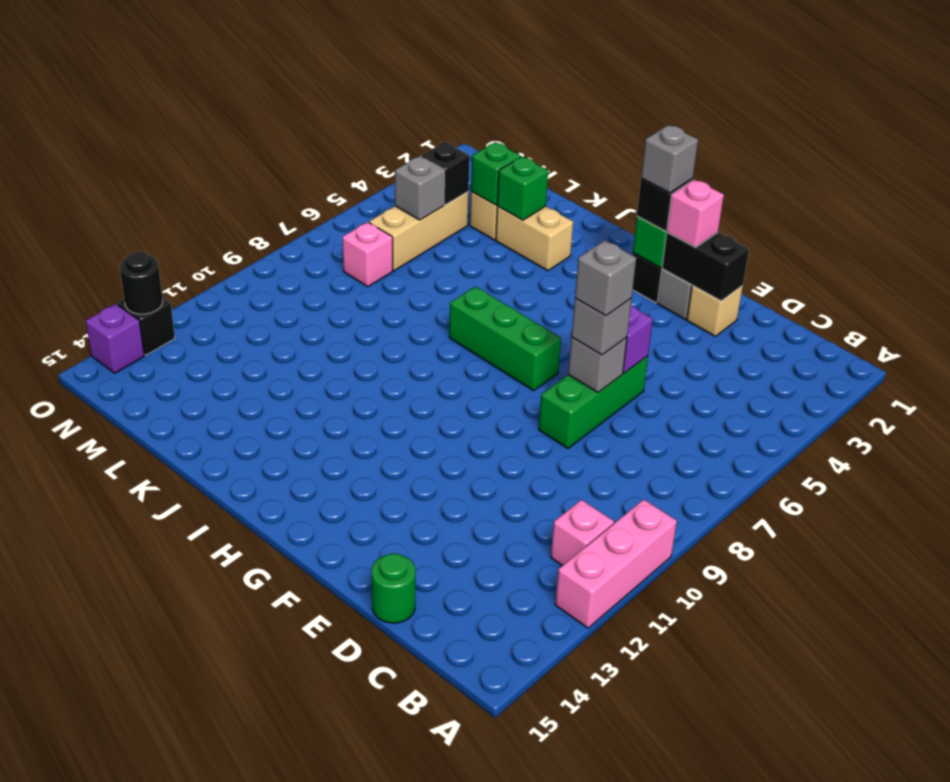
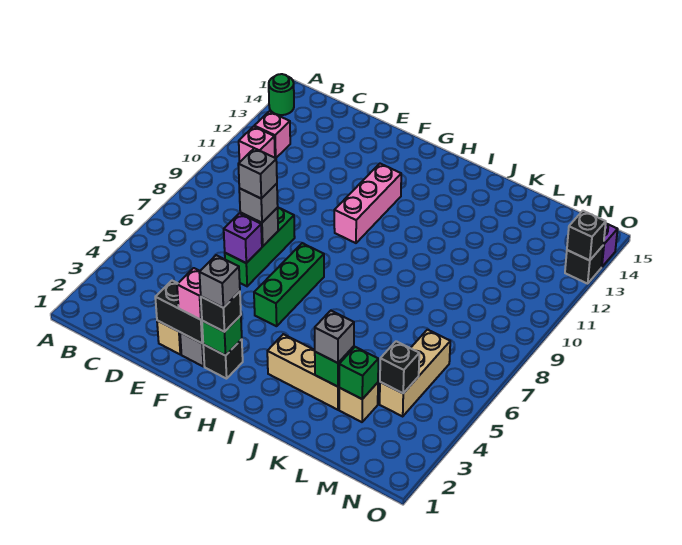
pink brick A10:A12 level 1 -> pink brick G10:G12 level 1
green round brick D15 level 1 -> green round brick A14 level 1
green brick G7:I7 level 1 -> green brick G5:G7 level 1
tan brick J3:K3 level 1 -> tan brick I3:K3 level 1
grey brick M5 level 2 -> grey brick K3 level 3
pink brick M7 level 1 -> pink brick B12 level 1
black round brick O13 level 2 -> black brick O13 level 2

